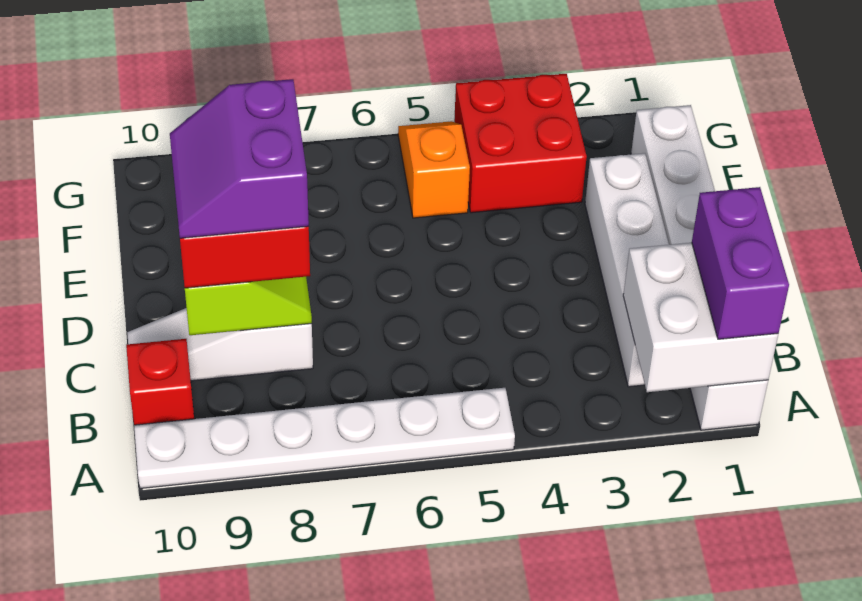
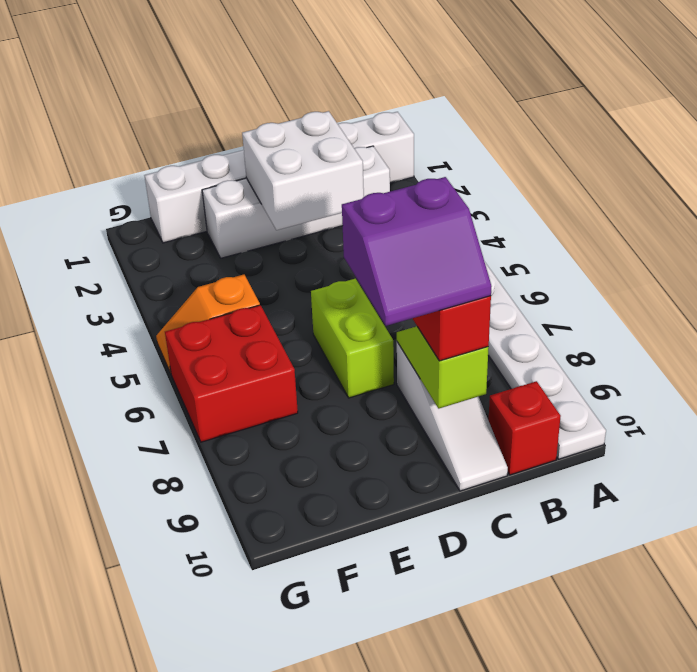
white brick A1:B2 level 2 -> white brick C2:D3 level 2
purple brick A1:B1 level 3 -> none
none -> lime brick D6:D7 level 1
red brick F3:G4 level 1 -> red brick F6:G7 level 1

